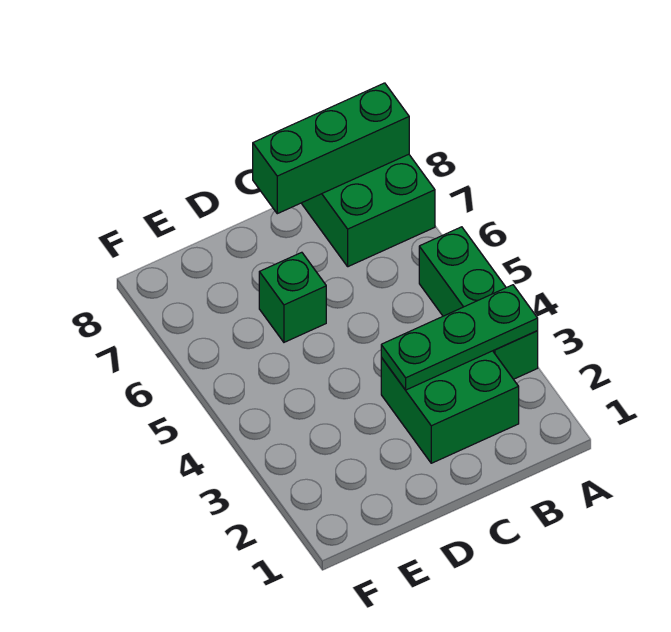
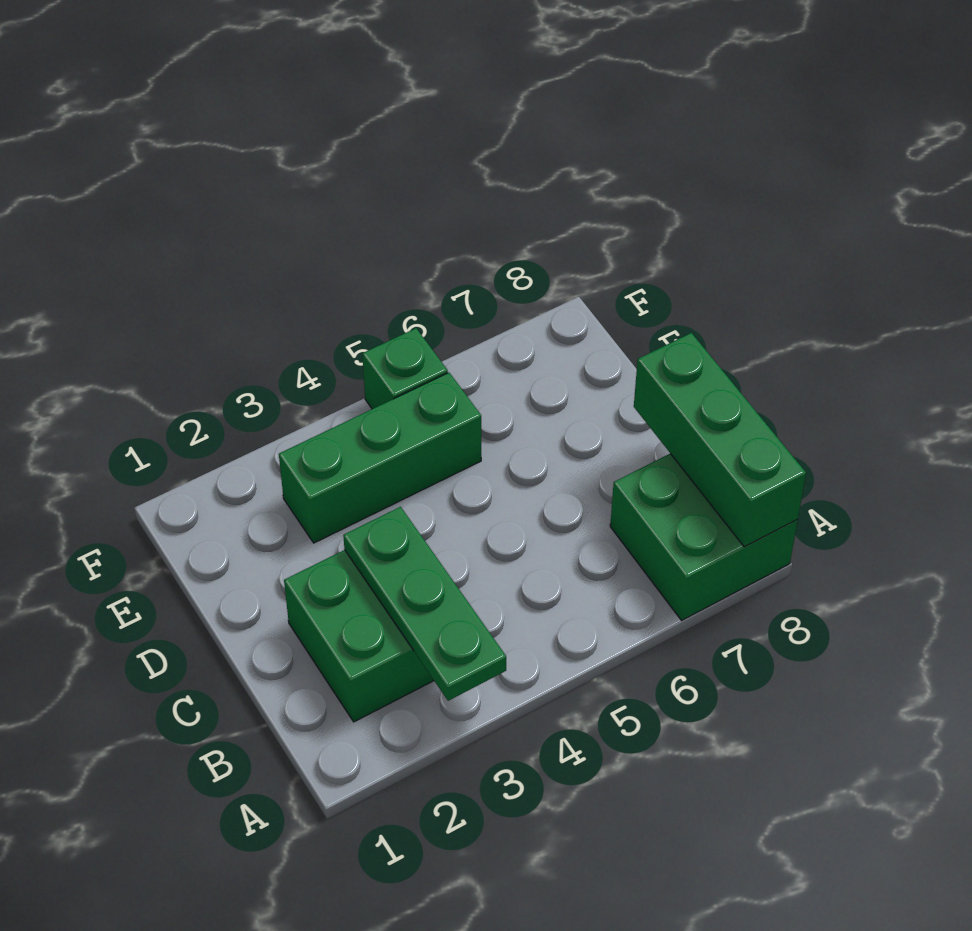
green brick A3:A5 level 1 -> green brick E3:E5 level 1
green brick D6 level 1 -> green brick F5 level 1

